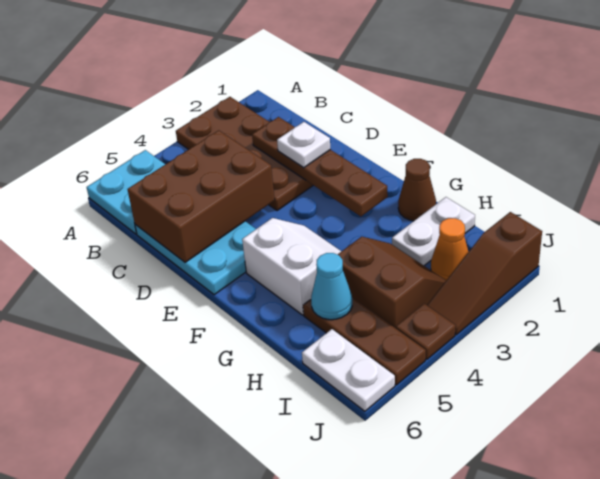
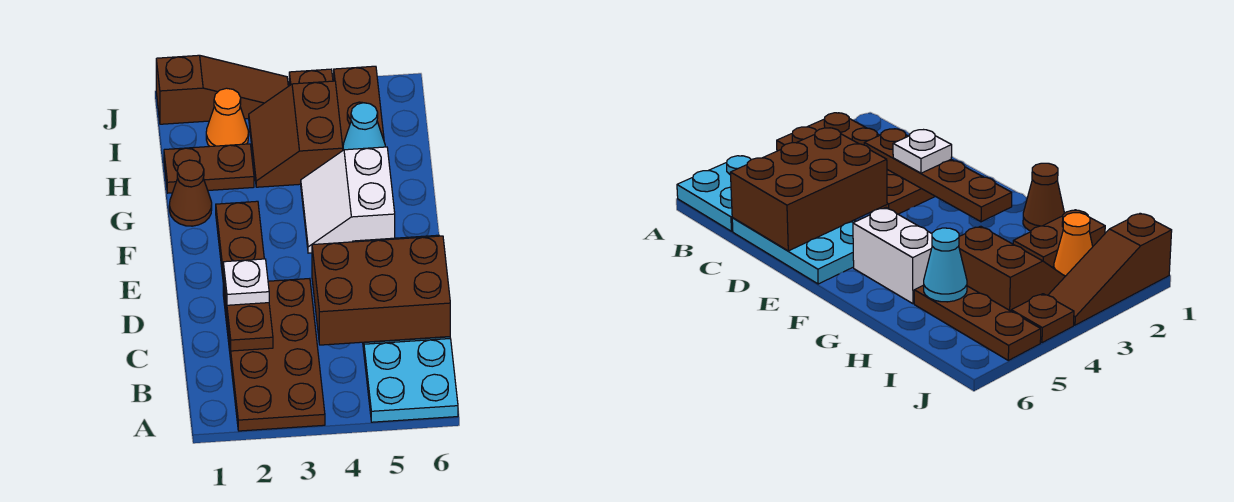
white plate H1:H2 level 1 -> brown plate H1:H2 level 1
white plate I6:J6 level 1 -> none

